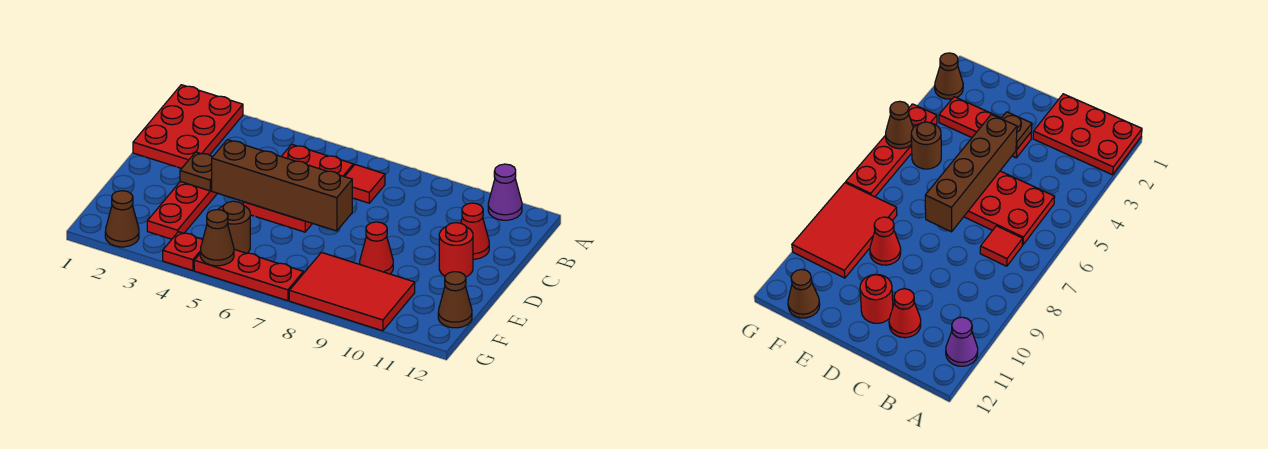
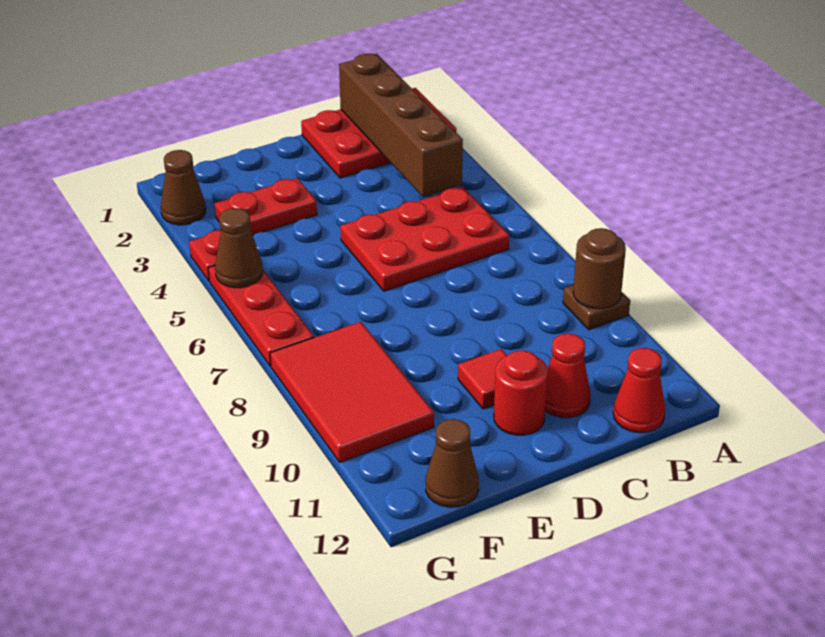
purple cone A11 level 1 -> none
red tile B7 level 1 -> red tile D10 level 1
red plate D3:F3 level 1 -> red plate E3:F3 level 1
brown plate D3 level 2 -> brown plate A9 level 1
brown brick D4:D7 level 2 -> brown brick B1:B4 level 2
red cone E9 level 1 -> red cone B12 level 1
brown round brick F5 level 1 -> brown round brick A9 level 2

